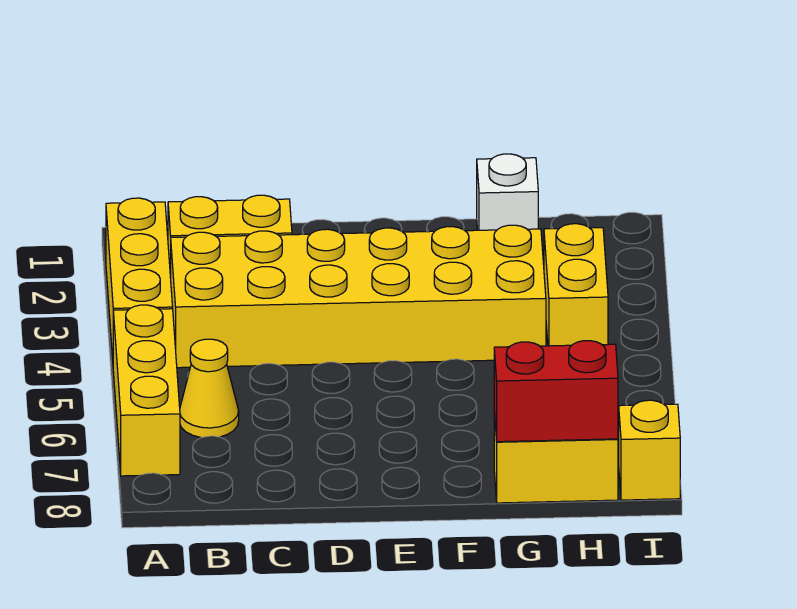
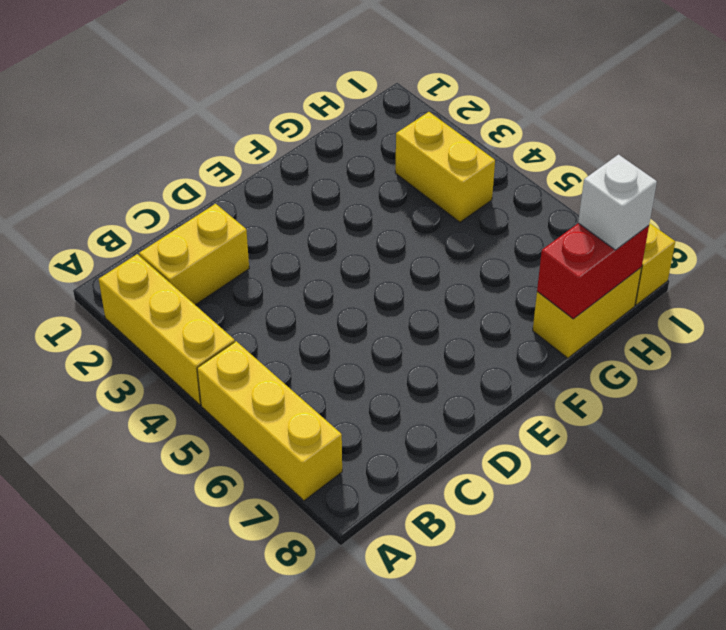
yellow brick B3:G4 level 1 -> none
yellow cone B6 level 1 -> none
white brick G1 level 1 -> white brick H8 level 3

